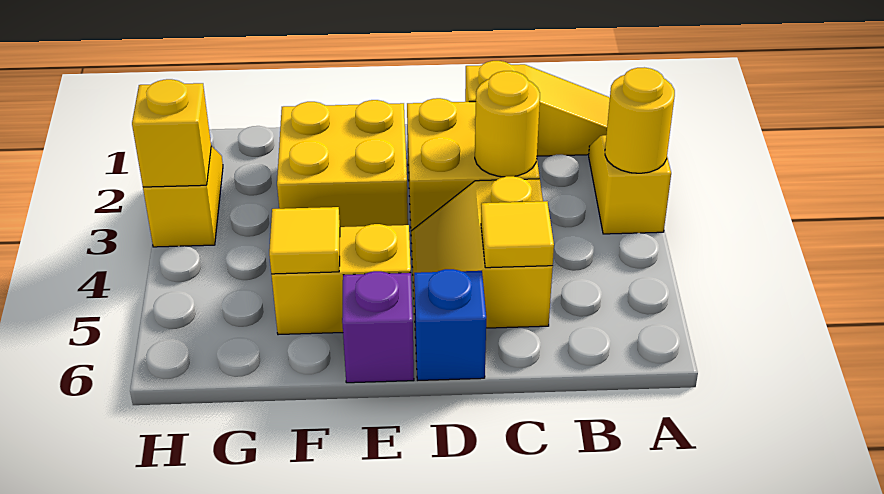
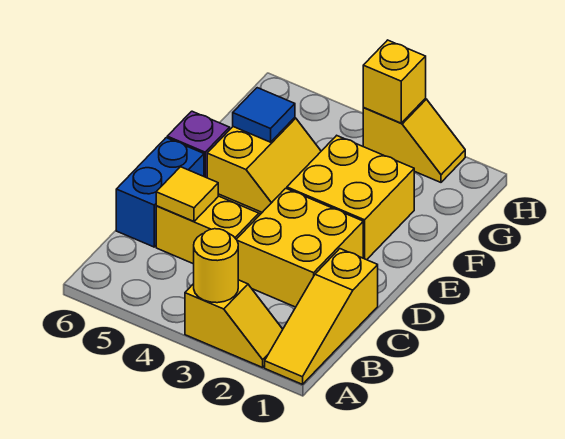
yellow round brick C3 level 2 -> none
blue brick D6 level 1 -> blue brick C6:D6 level 1
yellow tile F5 level 2 -> blue tile F5 level 2

